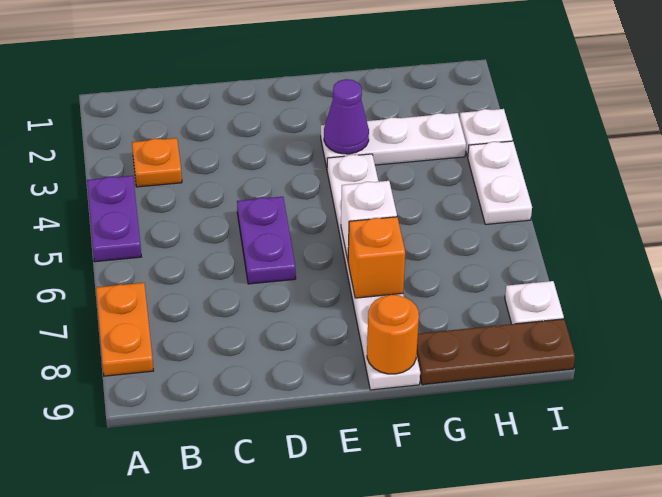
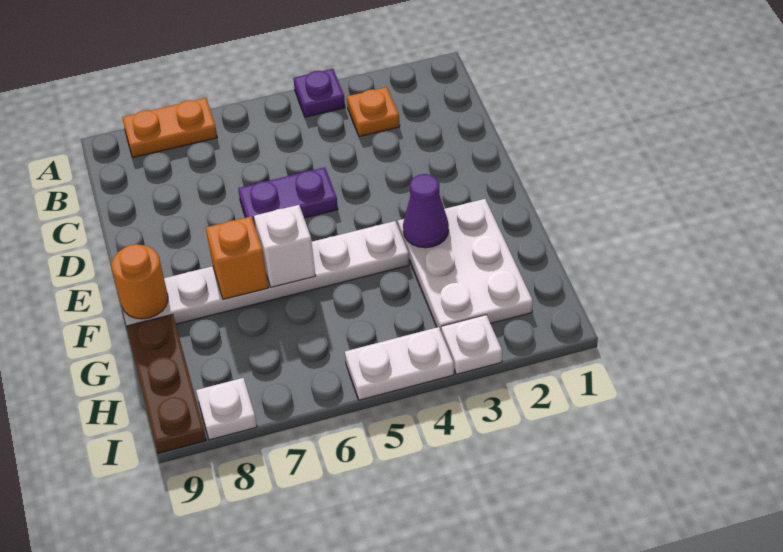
purple plate A4:A5 level 1 -> purple plate A4 level 1
white plate F3:H3 level 1 -> white plate F2:H3 level 1

